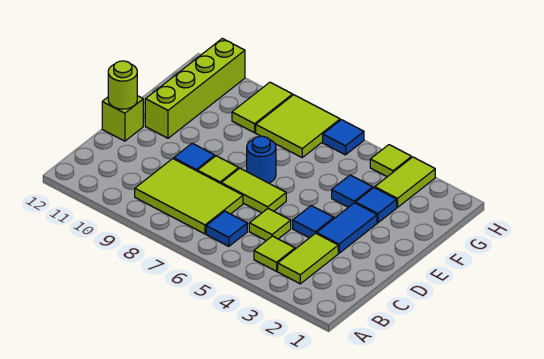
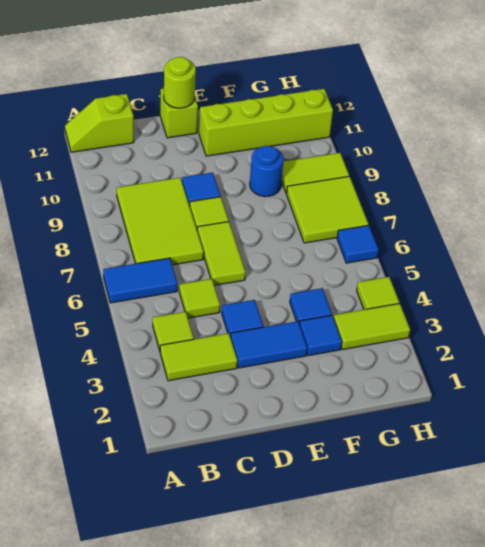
none -> lime slope A12:B12 level 1 top B
blue tile B6 level 1 -> blue tile A6:B6 level 1
blue round brick E7 level 1 -> blue round brick F9 level 1

